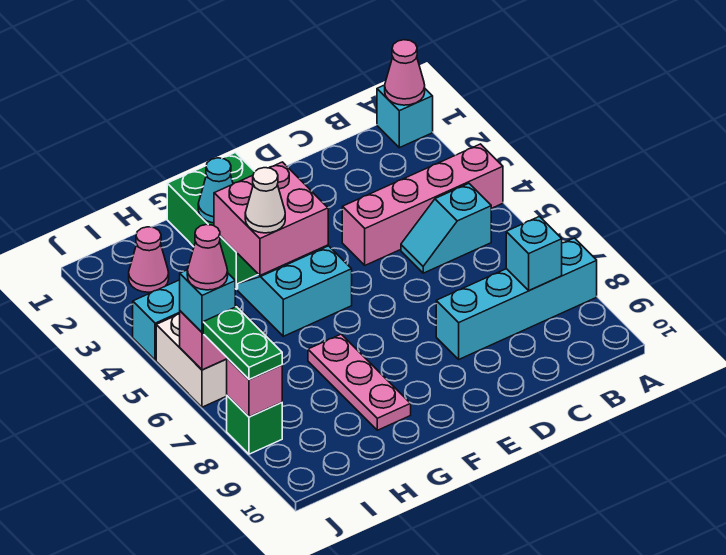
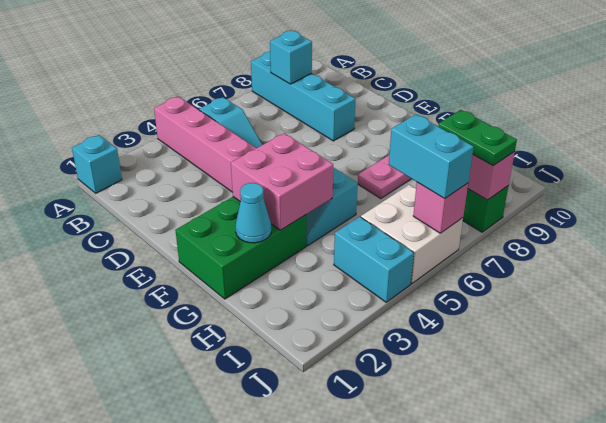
pink cone A1 level 2 -> none
white cone G4 level 3 -> none
pink cone I2 level 1 -> none
cyan brick J6 level 3 -> cyan brick I6:J6 level 3
pink cone J6 level 4 -> none
green plate J7:J8 level 3 -> green plate I8:J8 level 3

